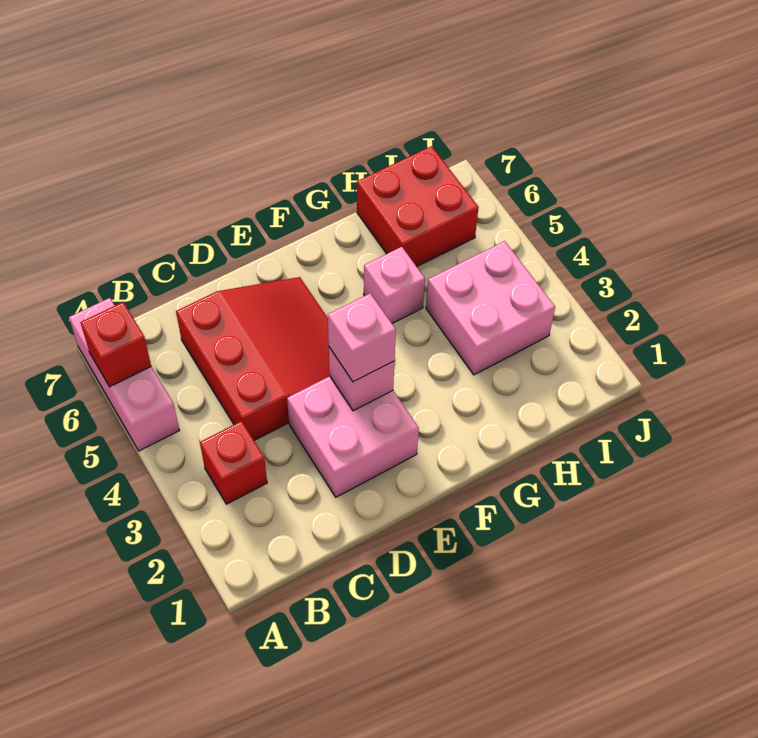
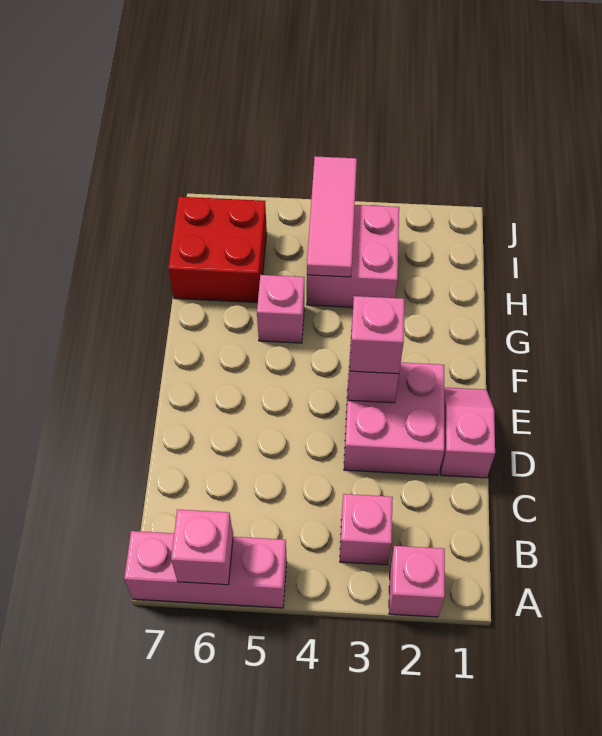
none -> pink brick A2 level 1
red brick A6 level 2 -> pink brick A6 level 2
red brick B3 level 1 -> pink brick B3 level 1
red slope C4:E6 level 1 top C -> none
none -> pink slope D1:E1 level 1 top D
none -> pink tile H4:J4 level 2

